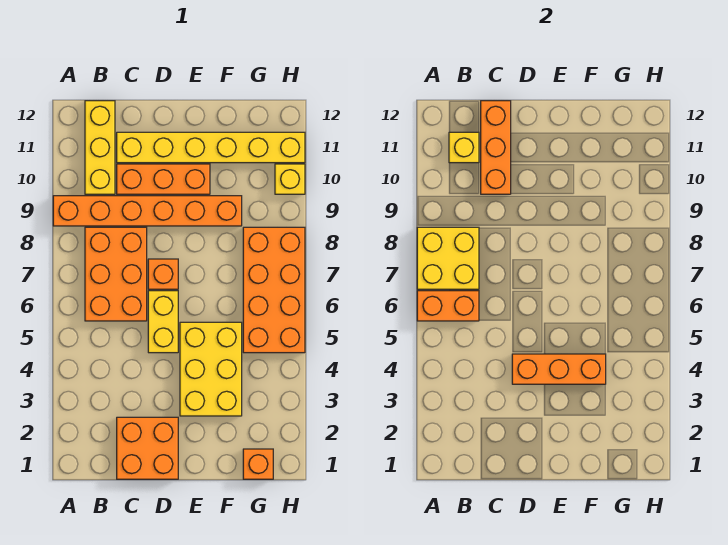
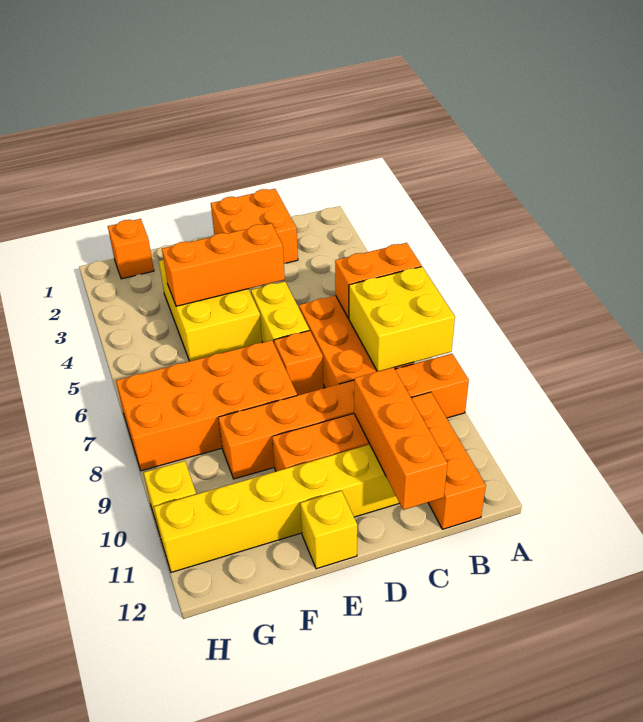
yellow brick B10:B12 level 1 -> orange brick B10:B12 level 1
yellow brick B11 level 2 -> yellow brick E12 level 1
orange brick G5:H8 level 1 -> orange brick E7:H8 level 1

